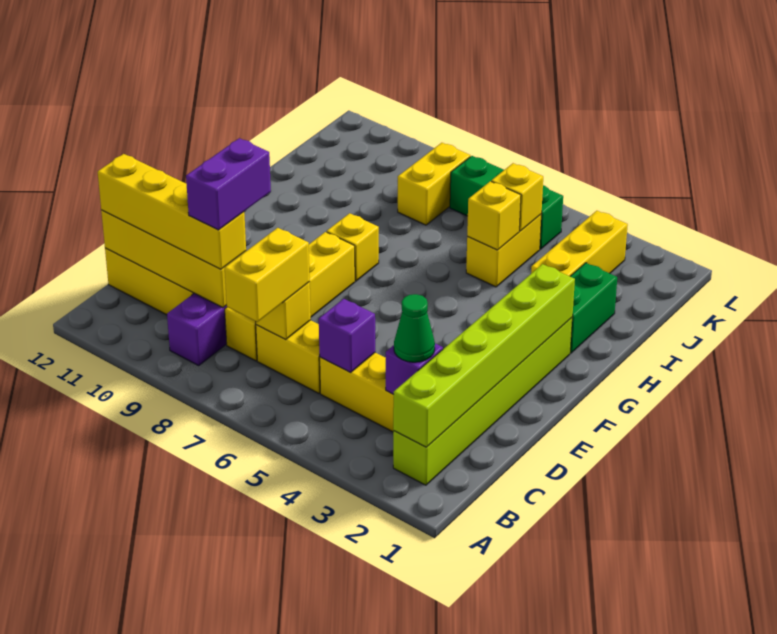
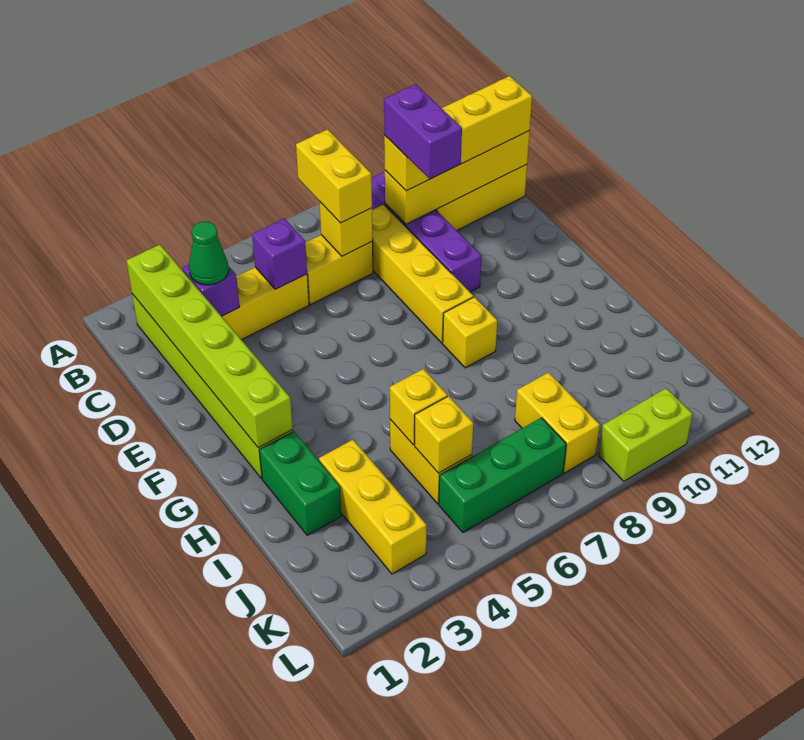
none -> lime brick L9:L10 level 1

